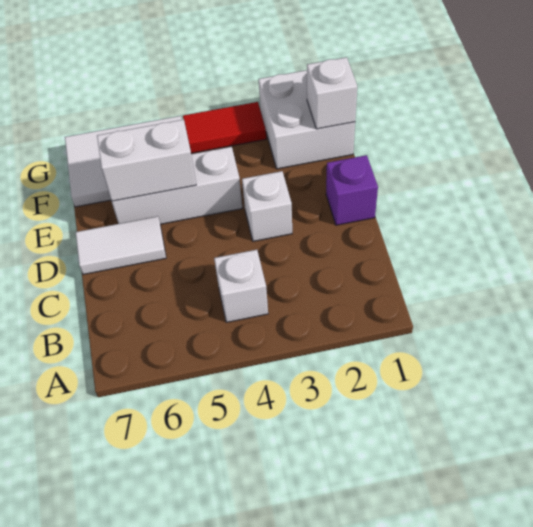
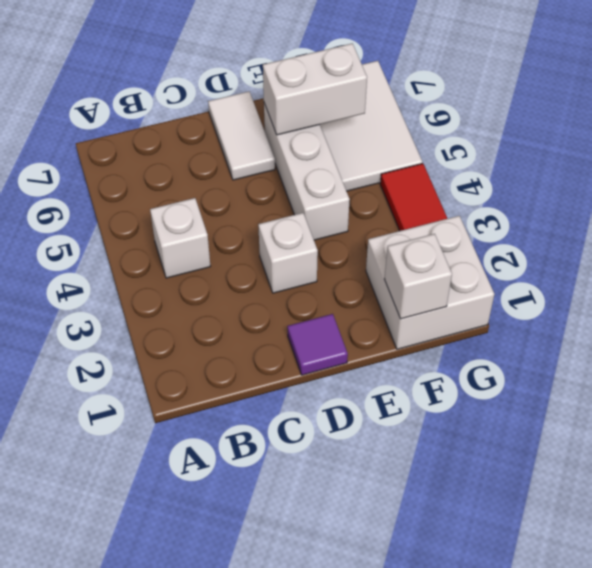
purple brick D1 level 1 -> purple tile D1 level 1
white brick E5:E6 level 2 -> white brick E6:F6 level 2

